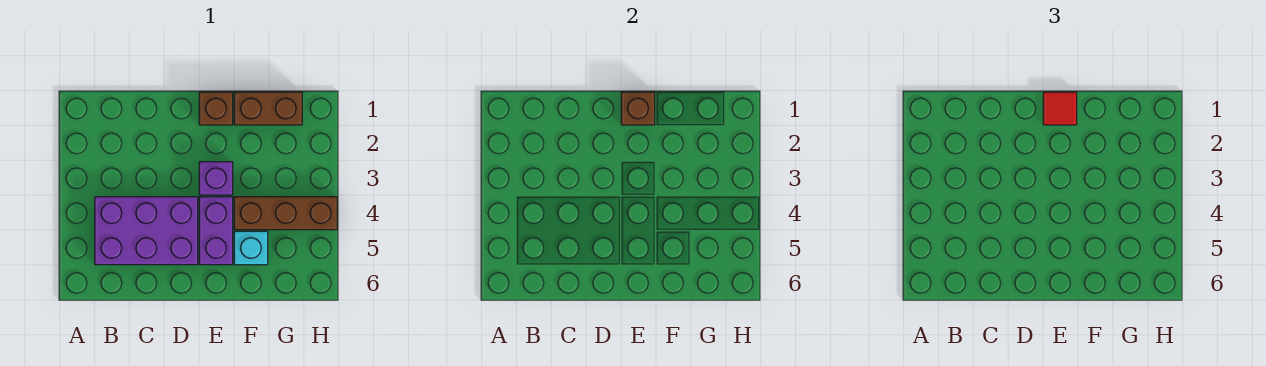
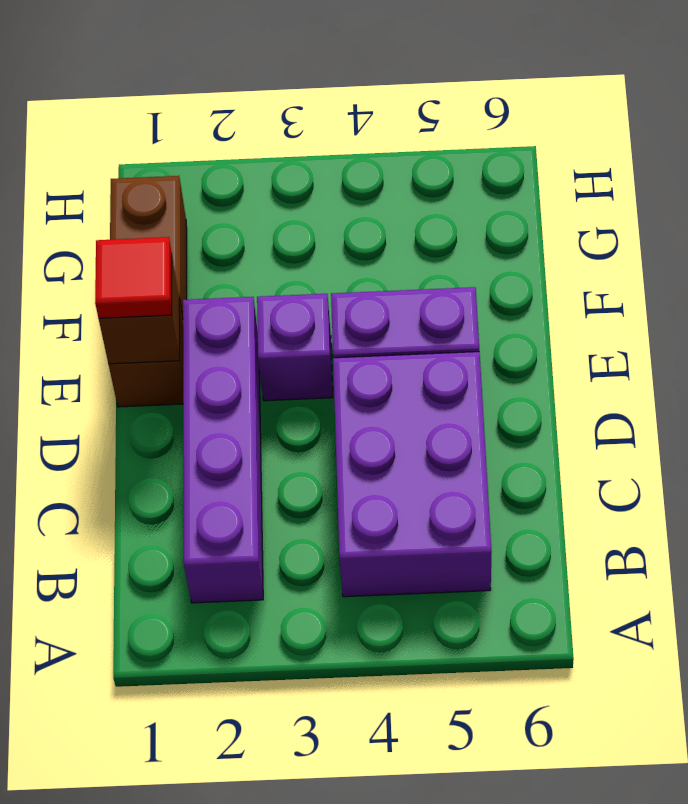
none -> purple brick B2:E2 level 1
brown brick F4:H4 level 1 -> none
cyan brick F5 level 1 -> none

